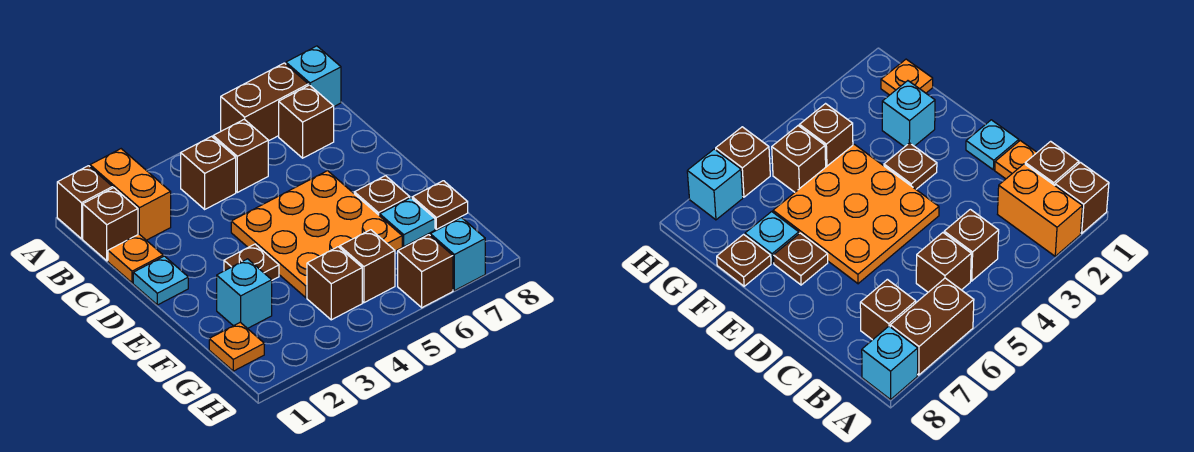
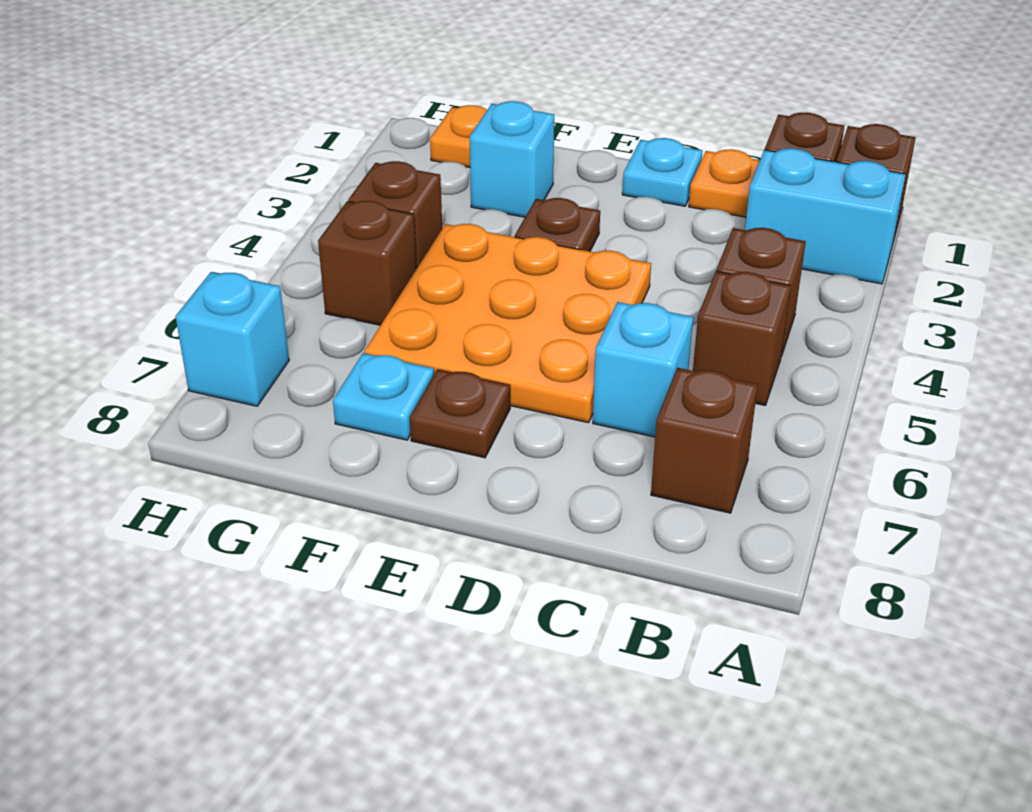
orange brick A2:B2 level 1 -> cyan brick A2:B2 level 1
brown brick A6:A7 level 1 -> none
cyan brick A8 level 1 -> cyan brick C6 level 1
brown plate F8 level 1 -> none
brown brick H6 level 1 -> none

